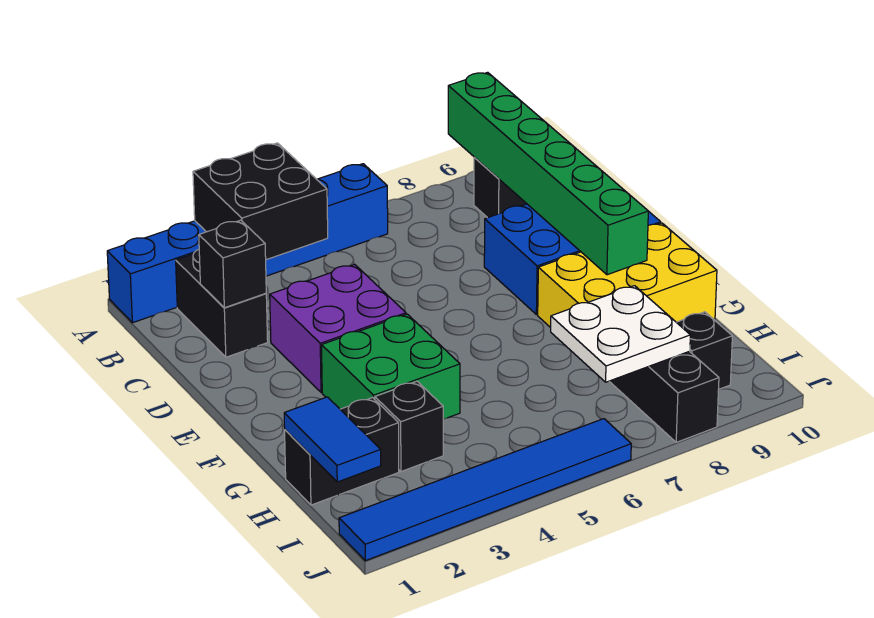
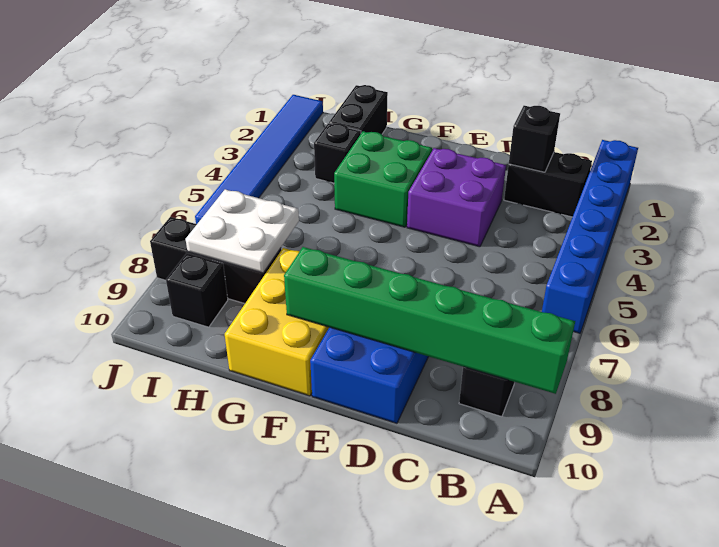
black brick A3:B4 level 2 -> none
blue tile H1:I1 level 2 -> none

